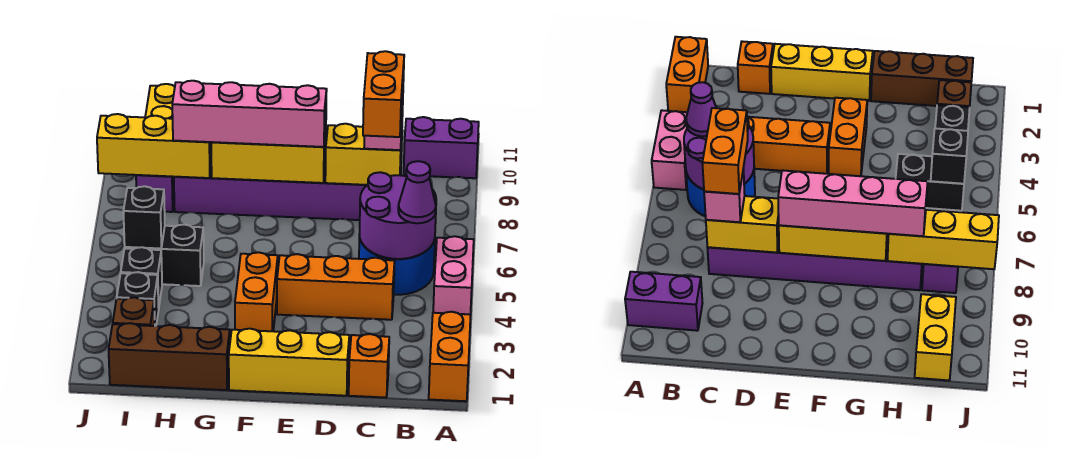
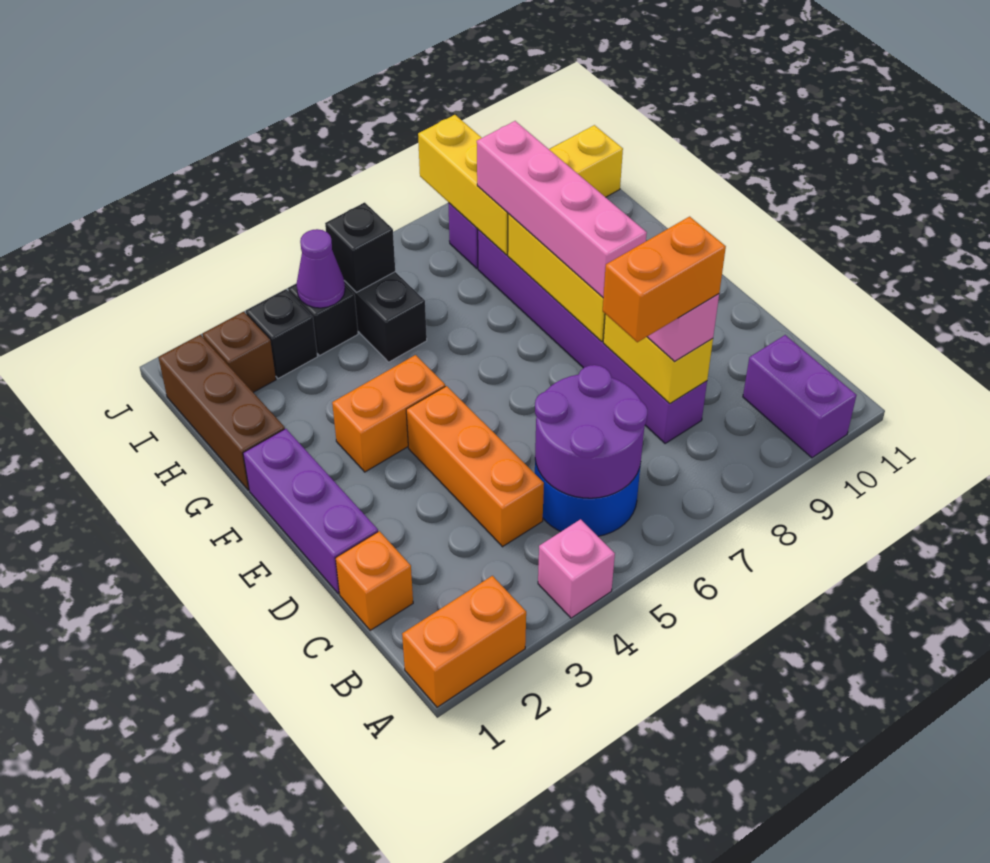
pink brick A4:A5 level 1 -> pink brick A4 level 1
purple cone B5 level 3 -> purple cone I4 level 2
yellow brick D1:F1 level 1 -> purple brick D1:F1 level 1

